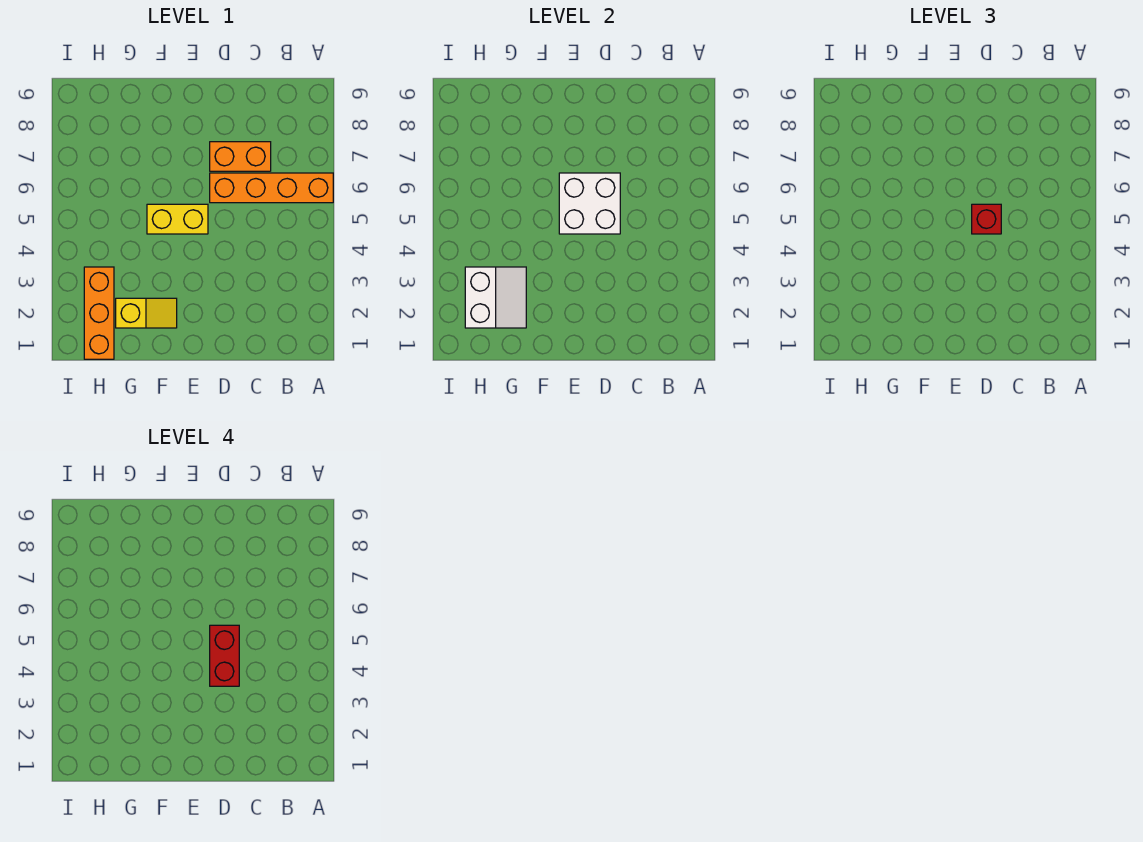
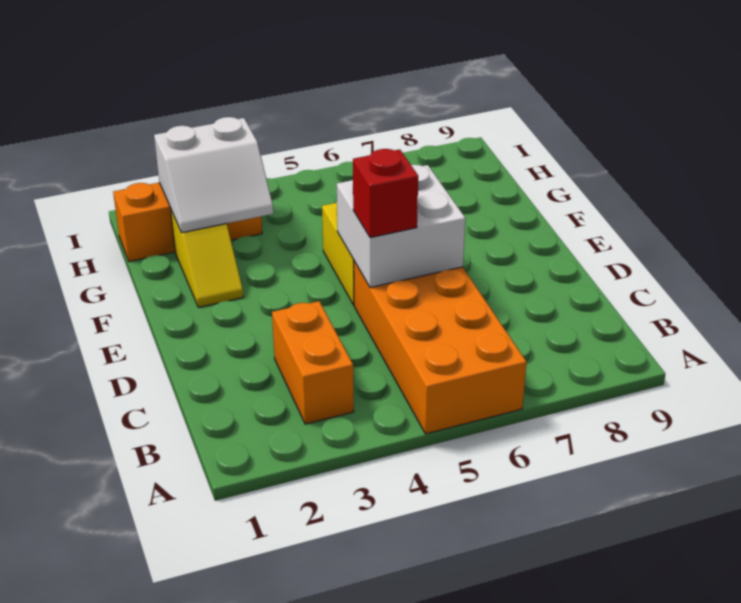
orange brick A6:D6 level 1 -> orange brick A5:D6 level 1
orange brick C7:D7 level 1 -> orange brick B3:C3 level 1
red brick D4:D5 level 4 -> none

